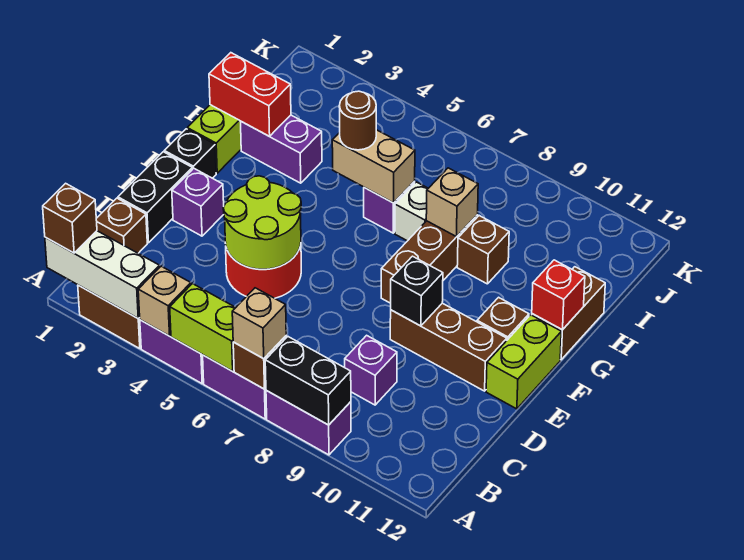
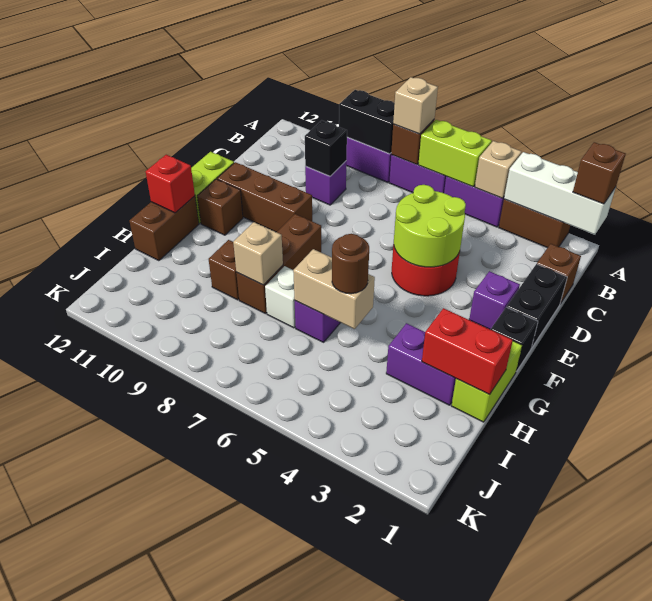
black brick E9 level 2 -> black brick C9 level 2

